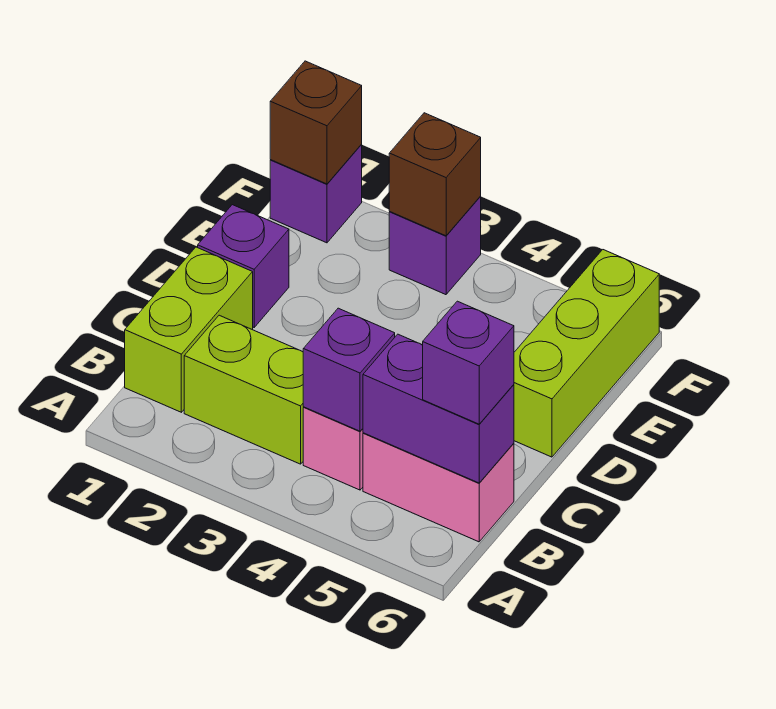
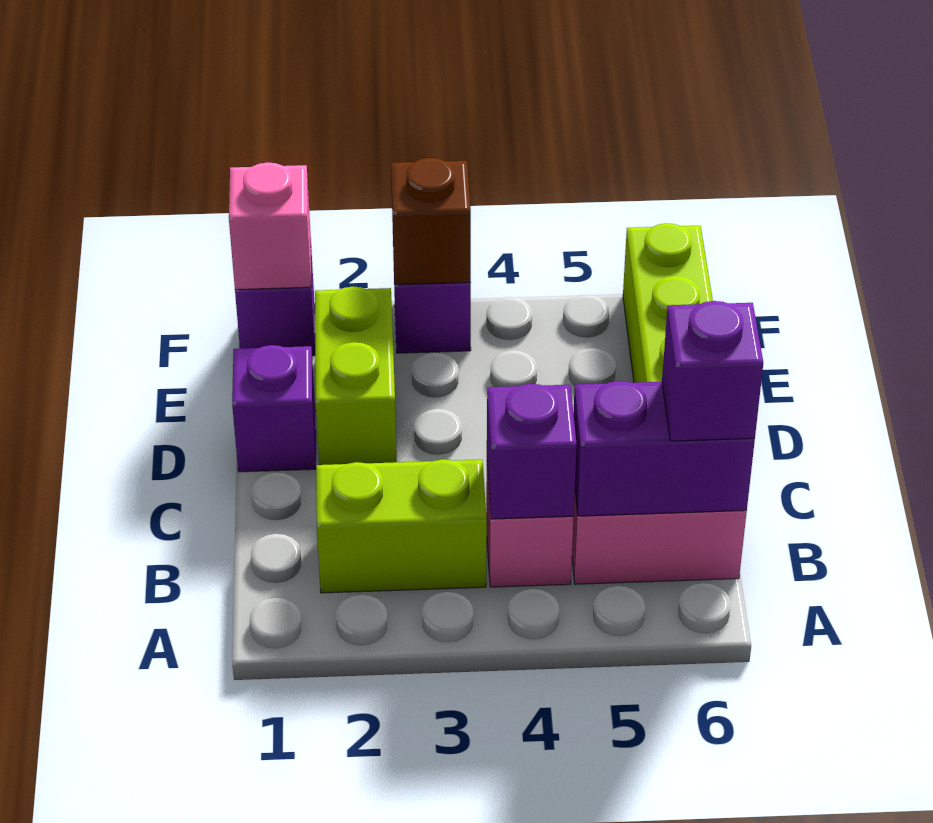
lime brick B1:C1 level 1 -> lime brick D2:E2 level 1
brown brick F1 level 2 -> pink brick F1 level 2

